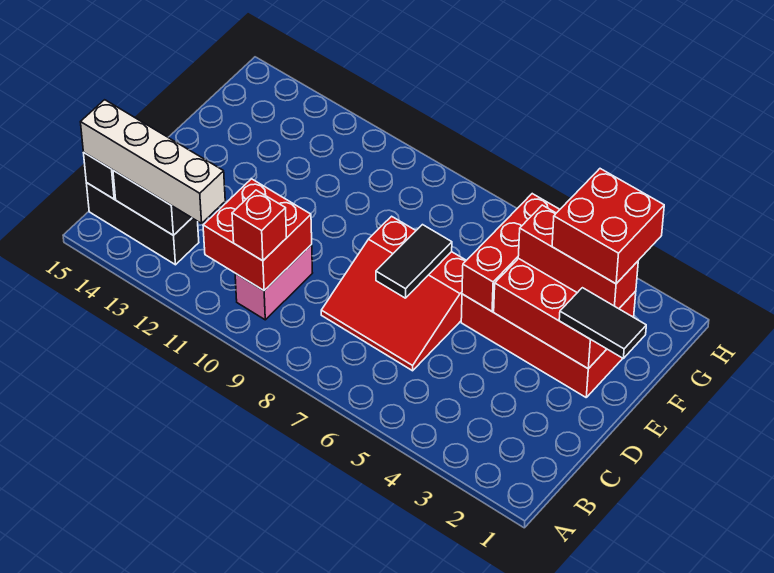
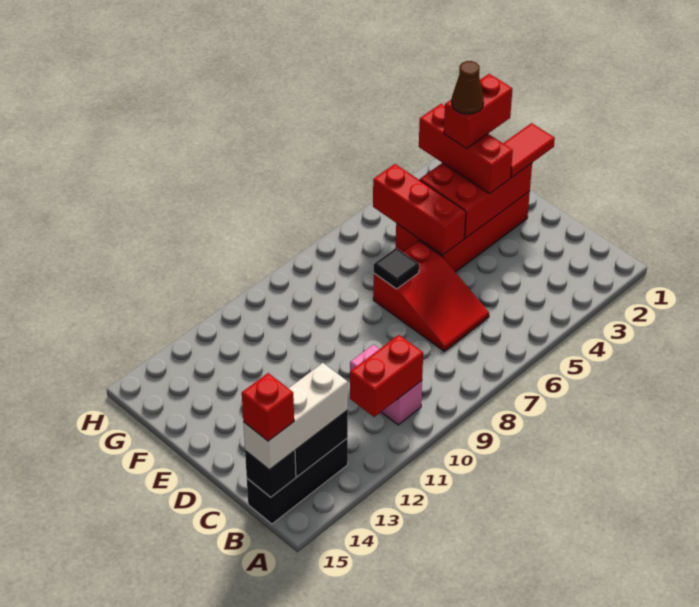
red brick B10:C11 level 2 -> red brick B10:B11 level 2
red brick B10 level 3 -> red brick B15 level 4
white brick B12:B15 level 3 -> white brick B13:B15 level 3
red slope C6:E8 level 1 top E -> red slope C6:E7 level 1 top E
black tile D7:E7 level 2 -> black tile E7 level 2
black tile E1:E2 level 3 -> red tile E1:E2 level 3
red brick F2:F4 level 3 -> red brick E3:G3 level 3
red brick F2:G3 level 4 -> red brick F2:F3 level 4
none -> brown cone F3 level 5

